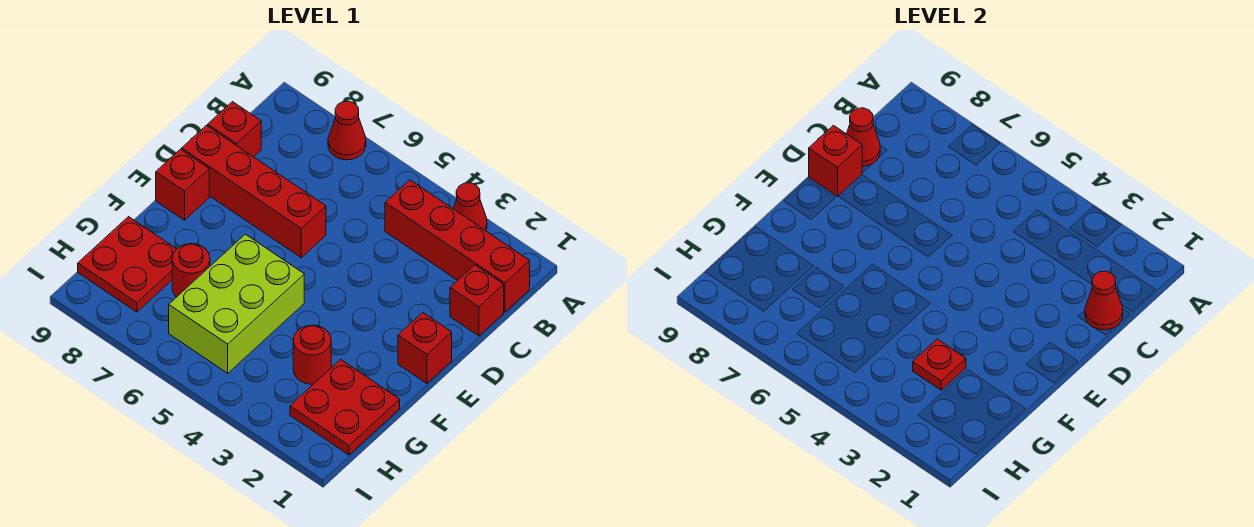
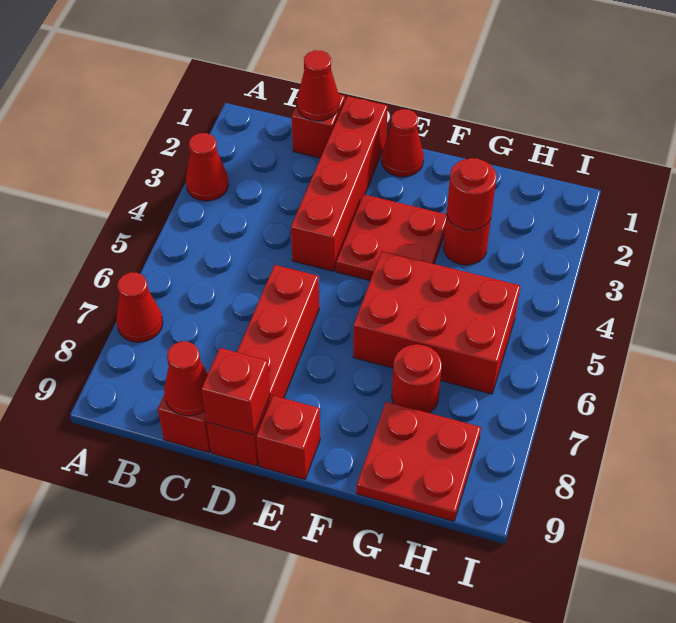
red brick B1:B4 level 1 -> red brick D1:D4 level 1
red brick E1 level 1 -> red cone E1 level 1
lime brick F5:H6 level 1 -> red brick F5:H6 level 1
red plate G1:H2 level 1 -> red plate E3:F4 level 1
red plate G3 level 2 -> red round brick G3 level 2

